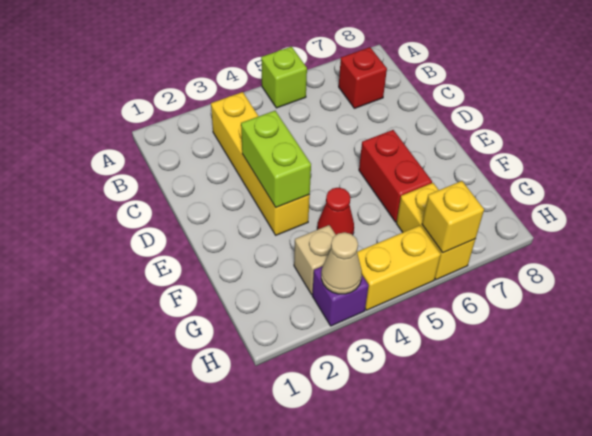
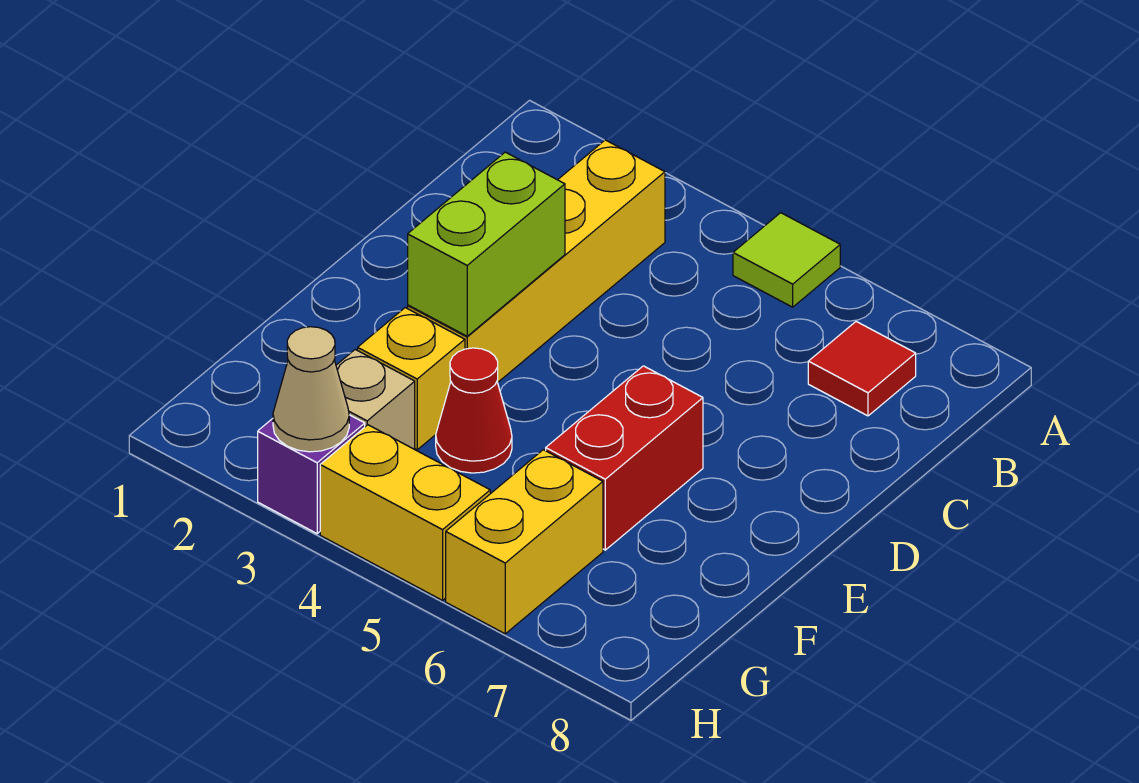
lime brick A5 level 1 -> lime tile A5 level 1
red brick B7 level 1 -> red tile B7 level 1
yellow brick H6 level 2 -> yellow brick F3 level 1

